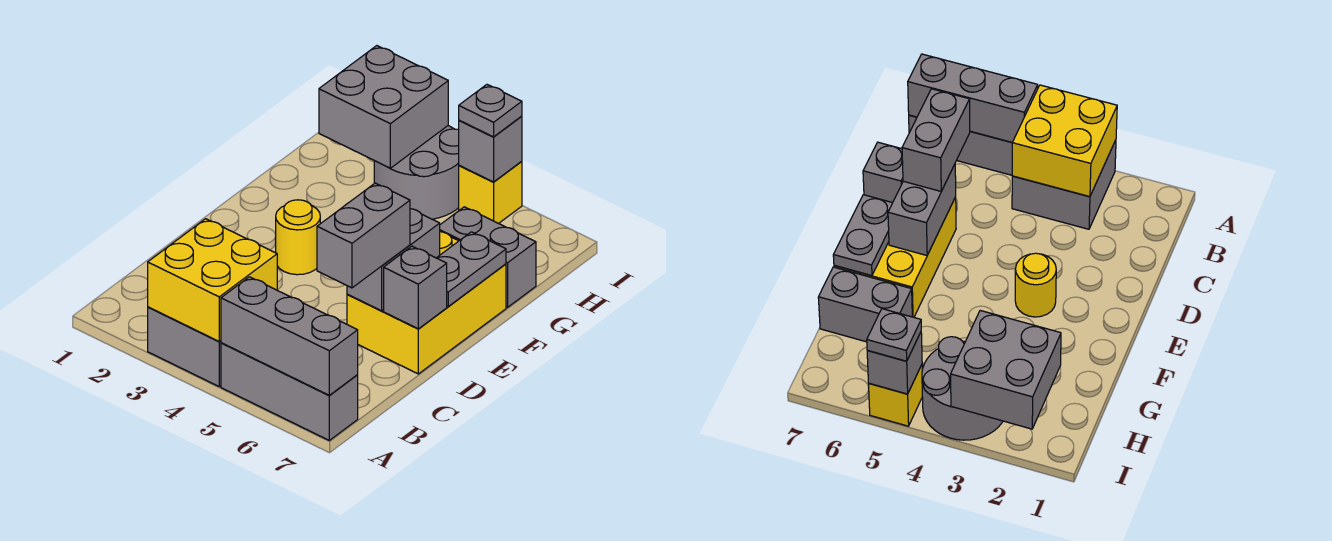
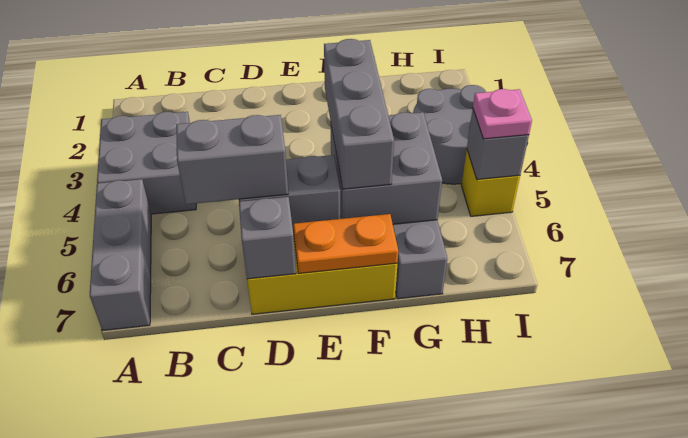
yellow brick A3:B4 level 2 -> none
grey brick A5:A7 level 2 -> grey brick F4:F6 level 3
yellow round brick E3 level 1 -> none
grey plate E7:F7 level 2 -> orange plate E7:F7 level 2
grey brick H2:I3 level 2 -> grey brick F5:G6 level 2
grey plate I5 level 3 -> pink plate I5 level 3

